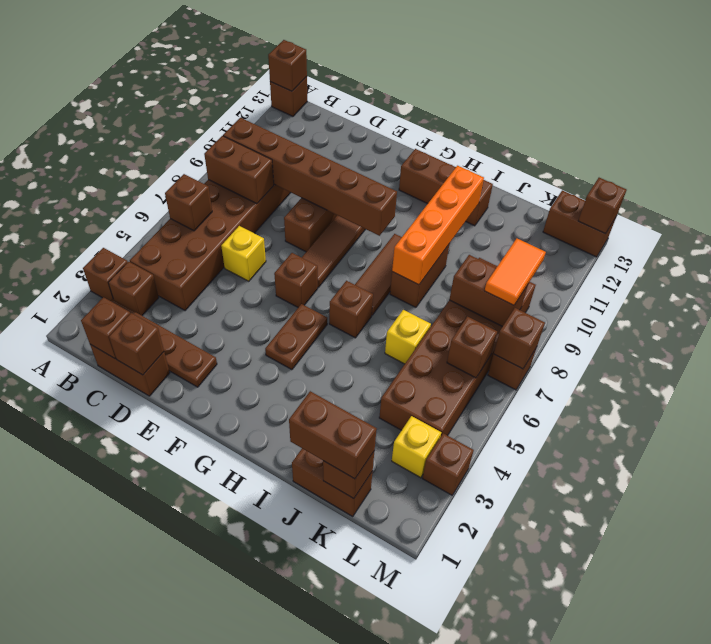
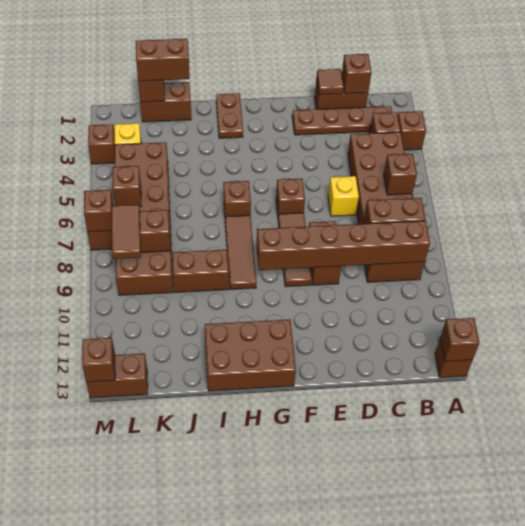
brown brick D1 level 2 -> brown tile D1 level 2
brown plate G4:G5 level 1 -> brown plate H1:H2 level 1
brown brick G12:I12 level 1 -> brown brick G12:I13 level 1
brown brick I8:I9 level 1 -> brown brick I9:J9 level 1
orange brick I8:I11 level 2 -> none
yellow brick J6 level 1 -> none
orange tile L8:L9 level 3 -> brown tile L8:L9 level 3

